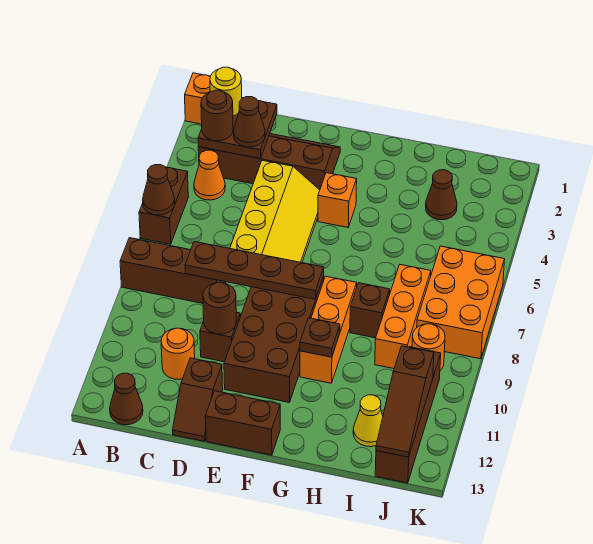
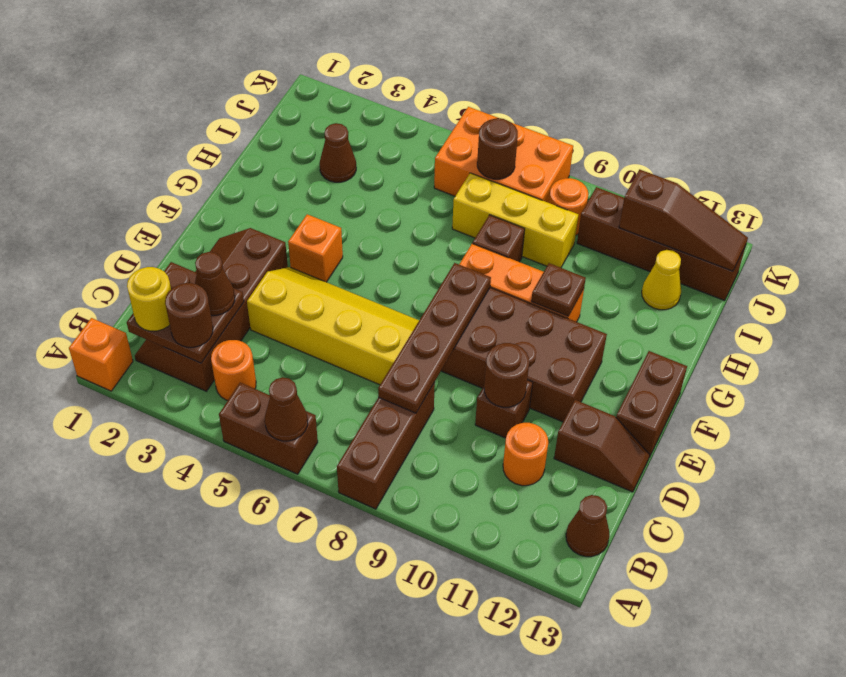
orange cone B4 level 1 -> orange round brick B4 level 1
orange brick I7:I9 level 1 -> yellow brick I7:I9 level 1
none -> brown round brick J7 level 2

